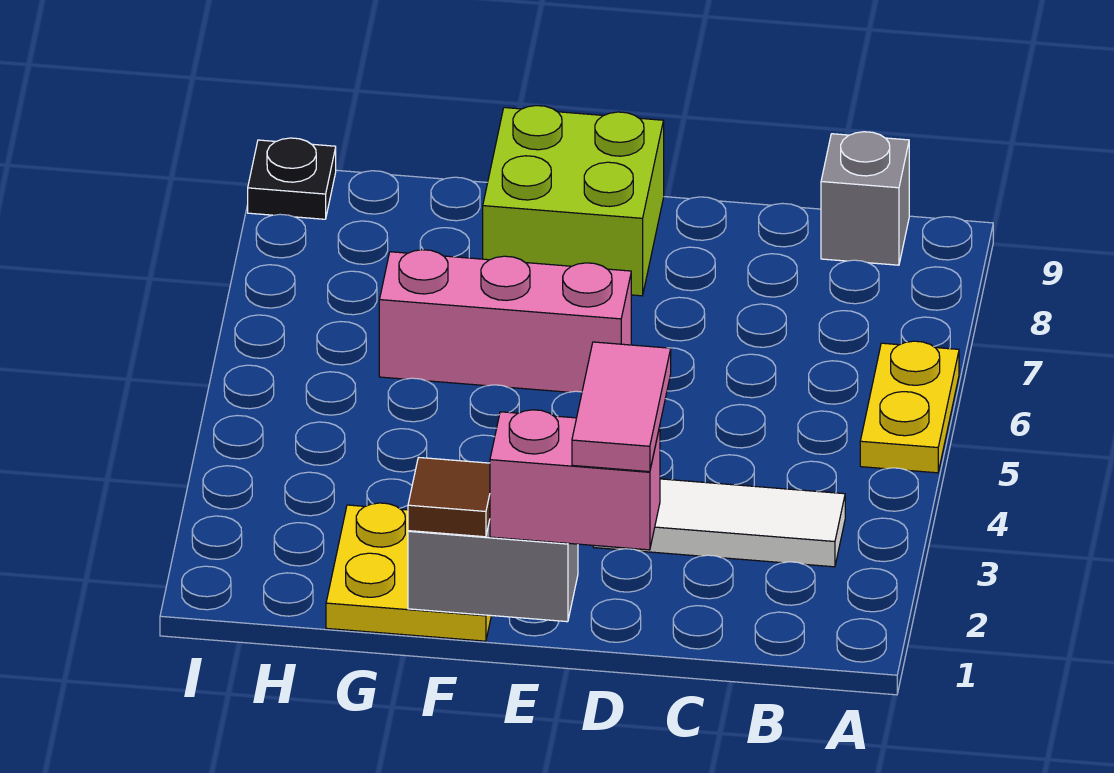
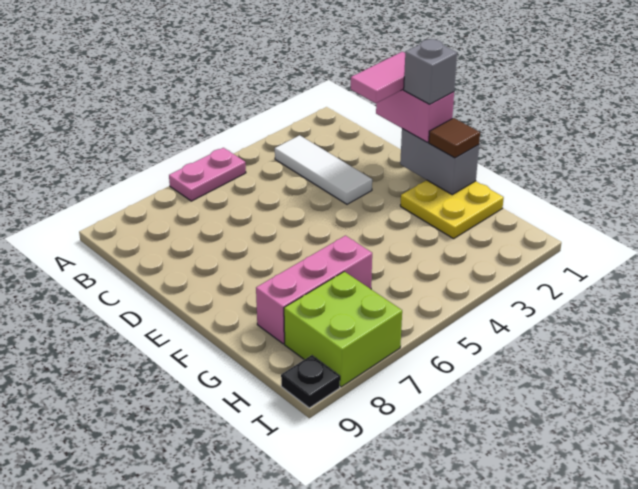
yellow plate A5:A6 level 1 -> pink plate A5:A6 level 1
grey brick B9 level 1 -> grey brick E1 level 4
pink brick E6:G6 level 1 -> pink brick G6:G8 level 1
lime brick E8:F9 level 1 -> lime brick H7:I8 level 1

